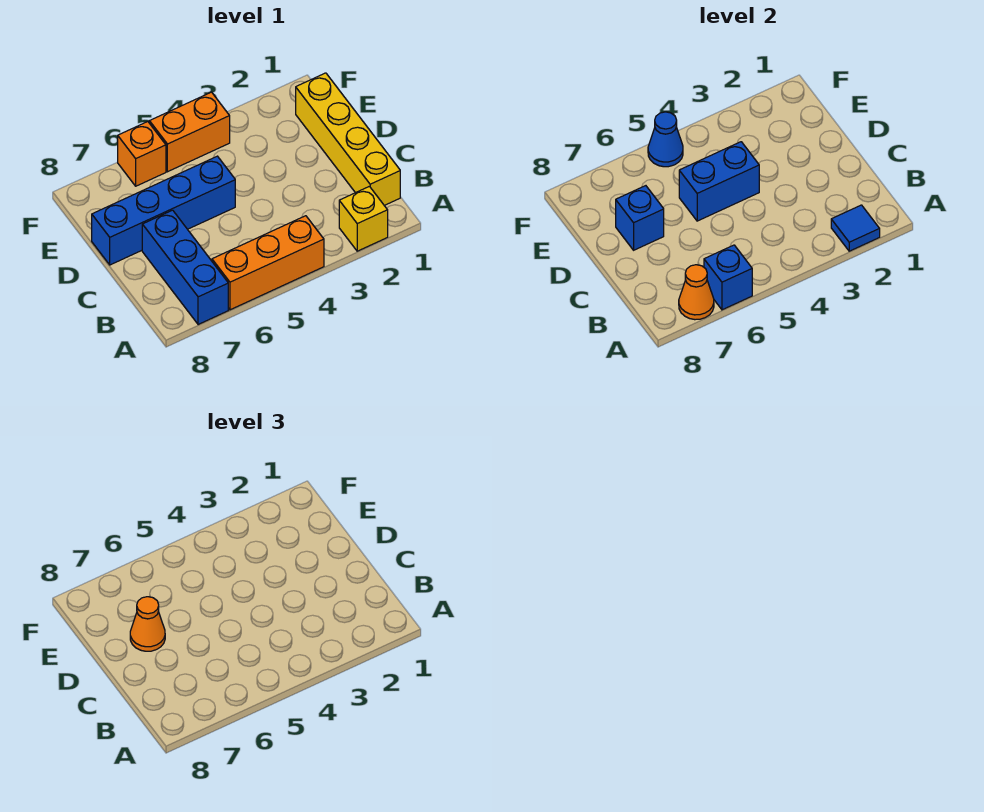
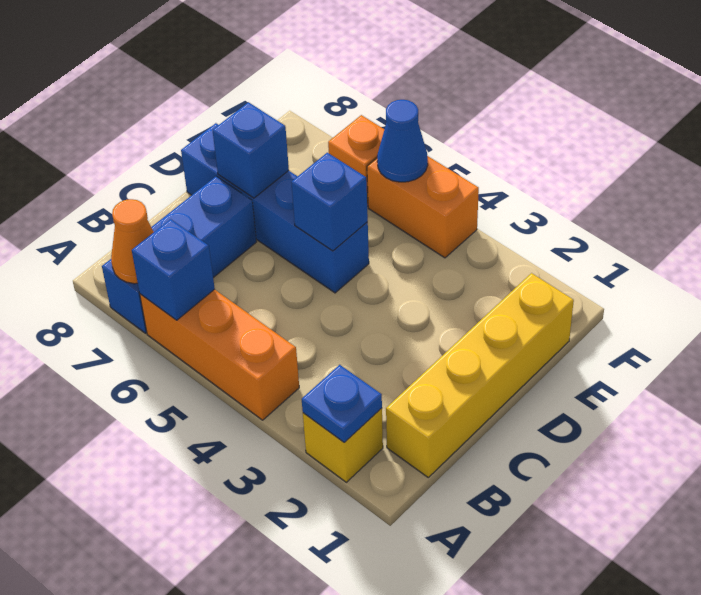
blue tile A2 level 2 -> blue plate A2 level 2
blue brick D4:D5 level 2 -> blue brick D5 level 2
orange cone D7 level 3 -> none

